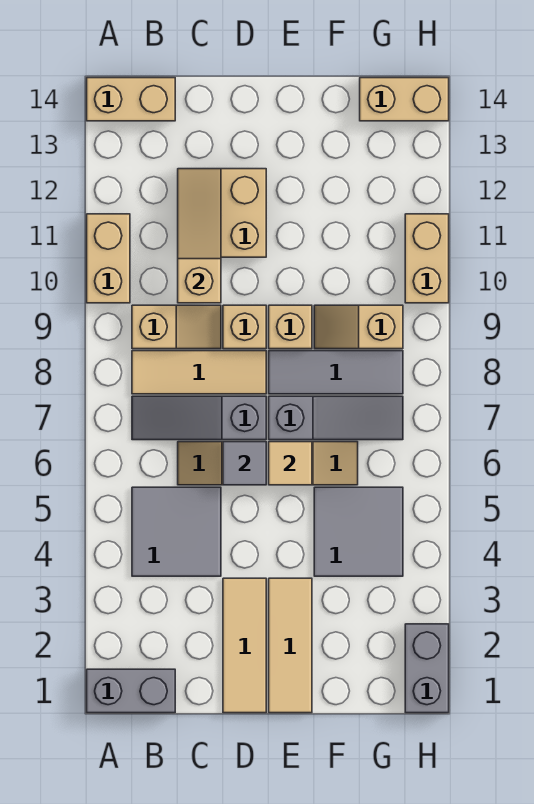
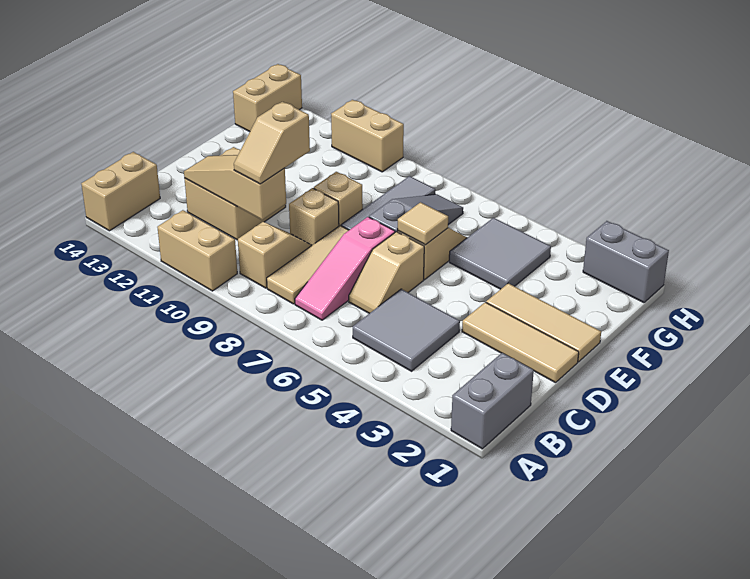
grey slope B7:D7 level 1 top D -> pink slope B7:D7 level 1 top D
grey tile D6 level 2 -> none
tan slope F9:G9 level 1 top G -> tan slope C10:D10 level 3 top D

